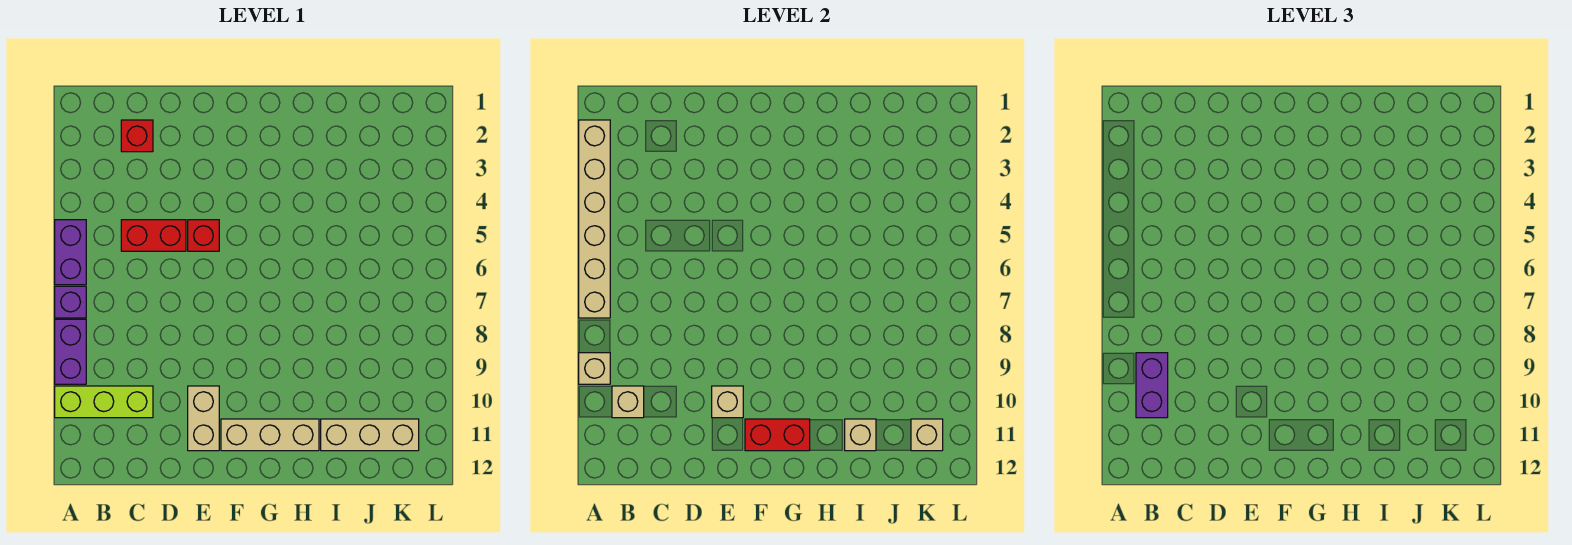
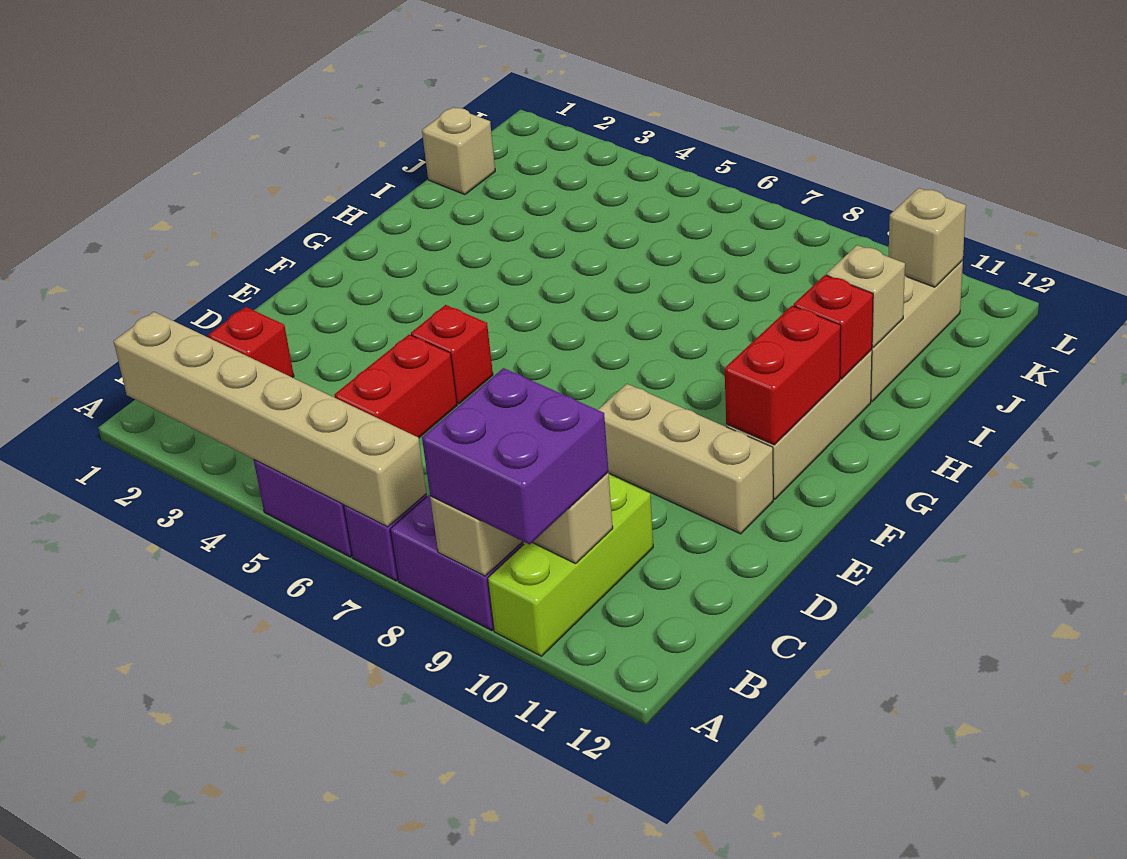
purple brick B9:B10 level 3 -> purple brick A9:B10 level 3
tan brick E10:E11 level 1 -> tan brick E9:E11 level 1
tan brick E10 level 2 -> tan brick J1 level 1
none -> red brick H11 level 2

